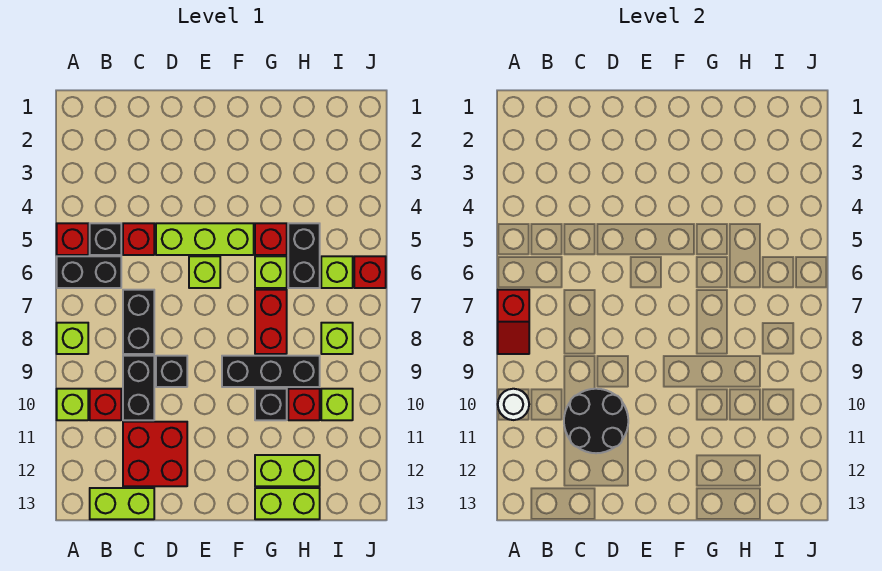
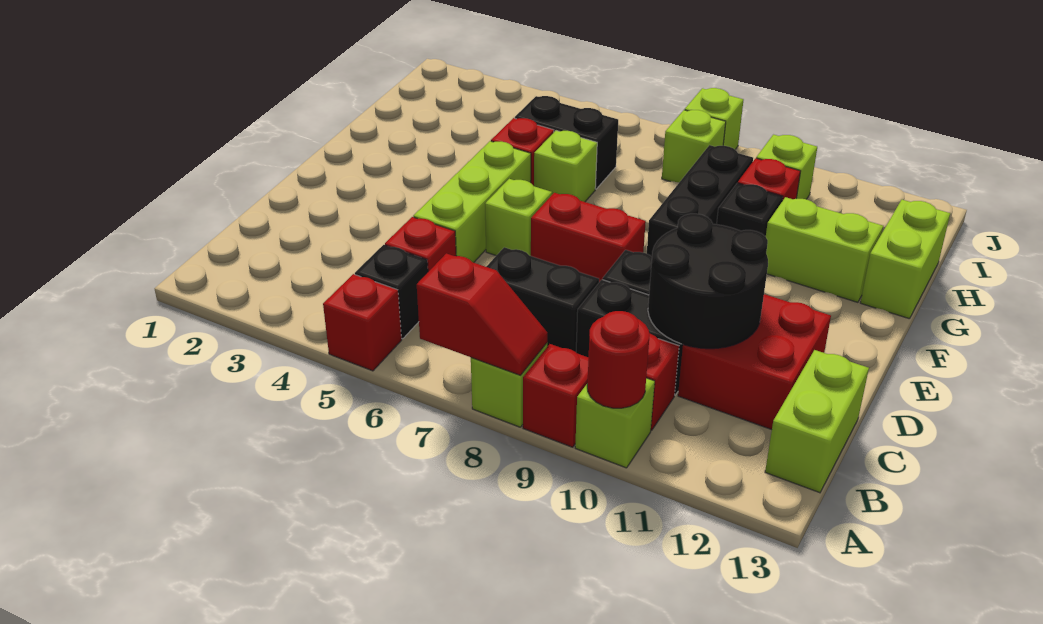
black brick A6:B6 level 1 -> none
white round brick A10 level 2 -> red round brick A10 level 2
red brick G7:G8 level 1 -> red brick E7:E8 level 1
lime brick G12:H12 level 1 -> lime brick G11:G12 level 1
lime brick I6 level 1 -> lime brick J8 level 1
red brick J6 level 1 -> red brick A9 level 1

